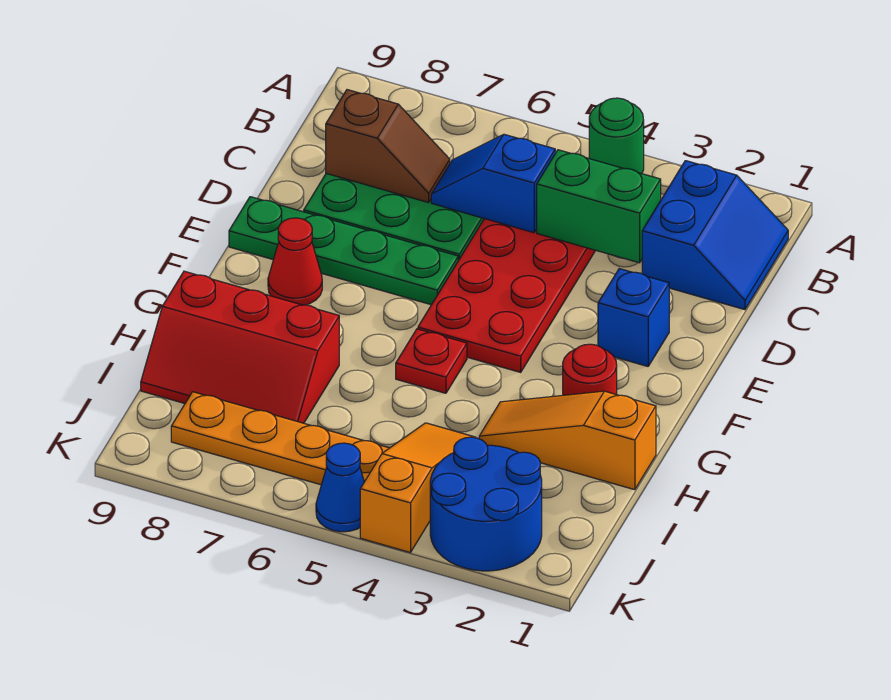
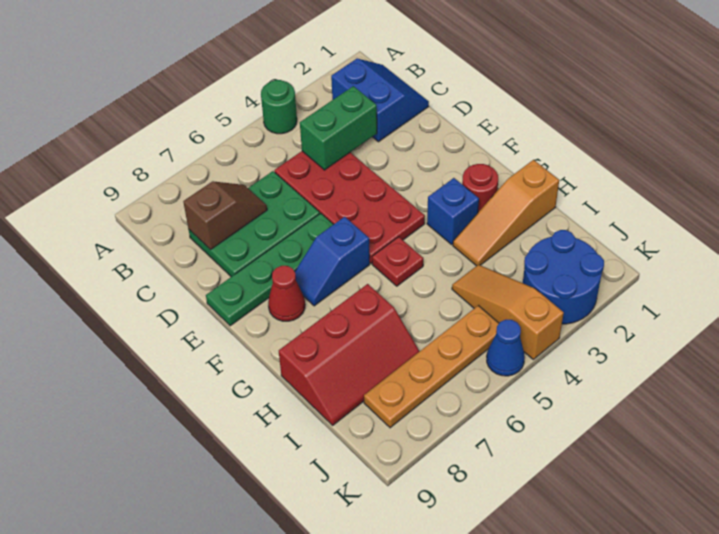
blue slope C5:C6 level 2 top 5 -> blue slope F6:F7 level 1 top 6
blue brick E2 level 1 -> blue brick G3 level 1

